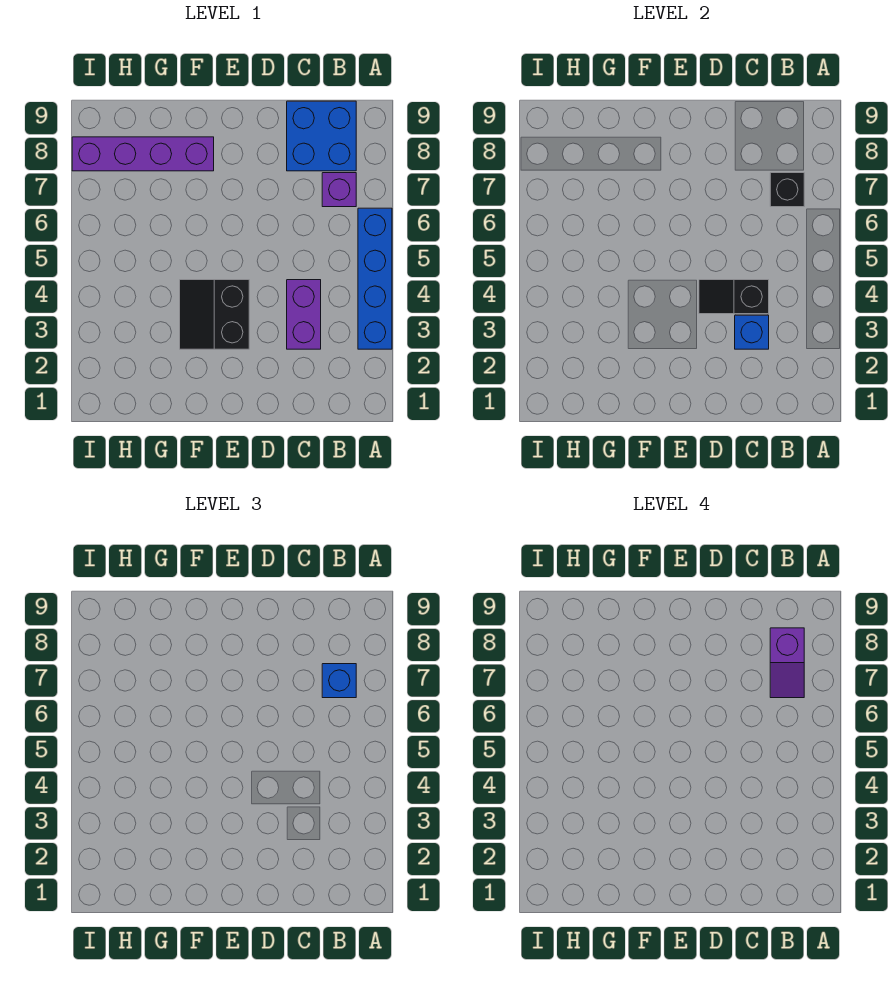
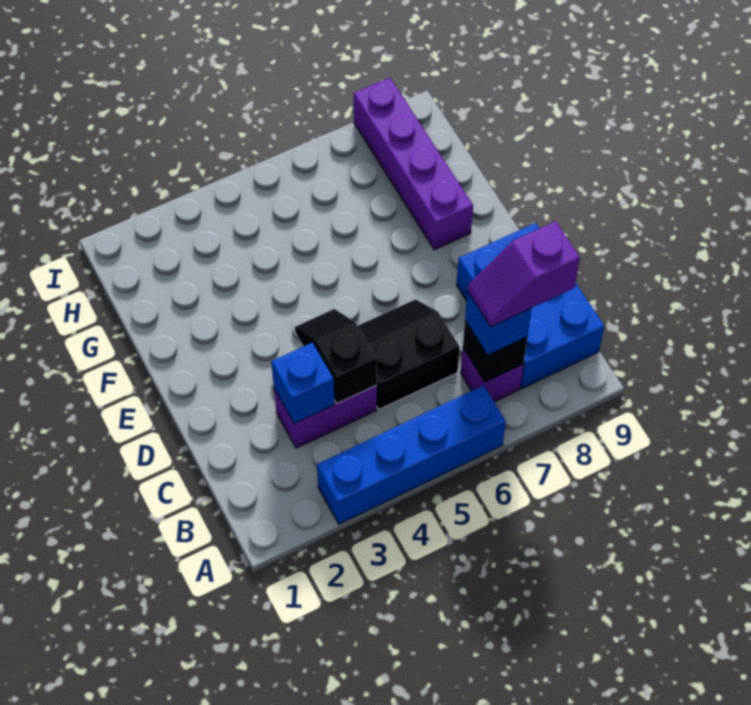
blue brick B8:C9 level 1 -> blue brick B8:D9 level 1
black slope E3:F4 level 1 top E -> black slope C5:D6 level 1 top C

